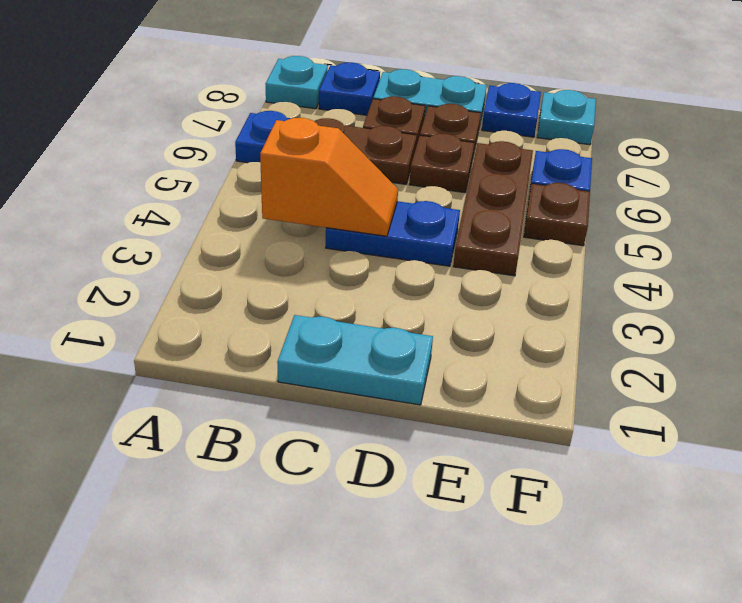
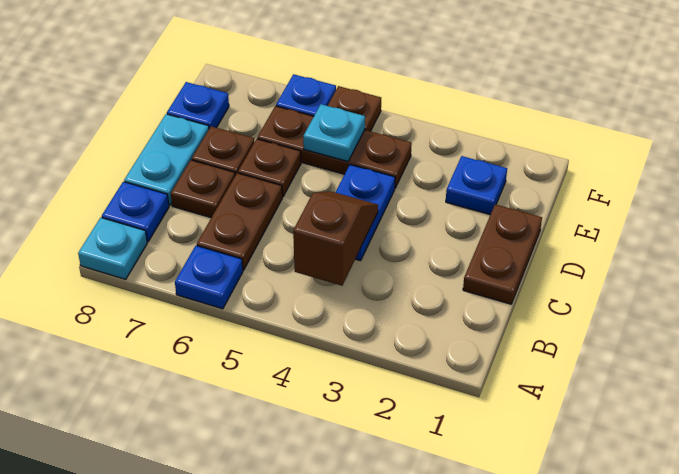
orange slope B4:C4 level 2 top B -> brown slope B4:C4 level 2 top B
cyan plate C1:D1 level 1 -> brown plate C1:D1 level 1
none -> blue plate E2 level 1
cyan plate F8 level 1 -> cyan plate E5 level 2

